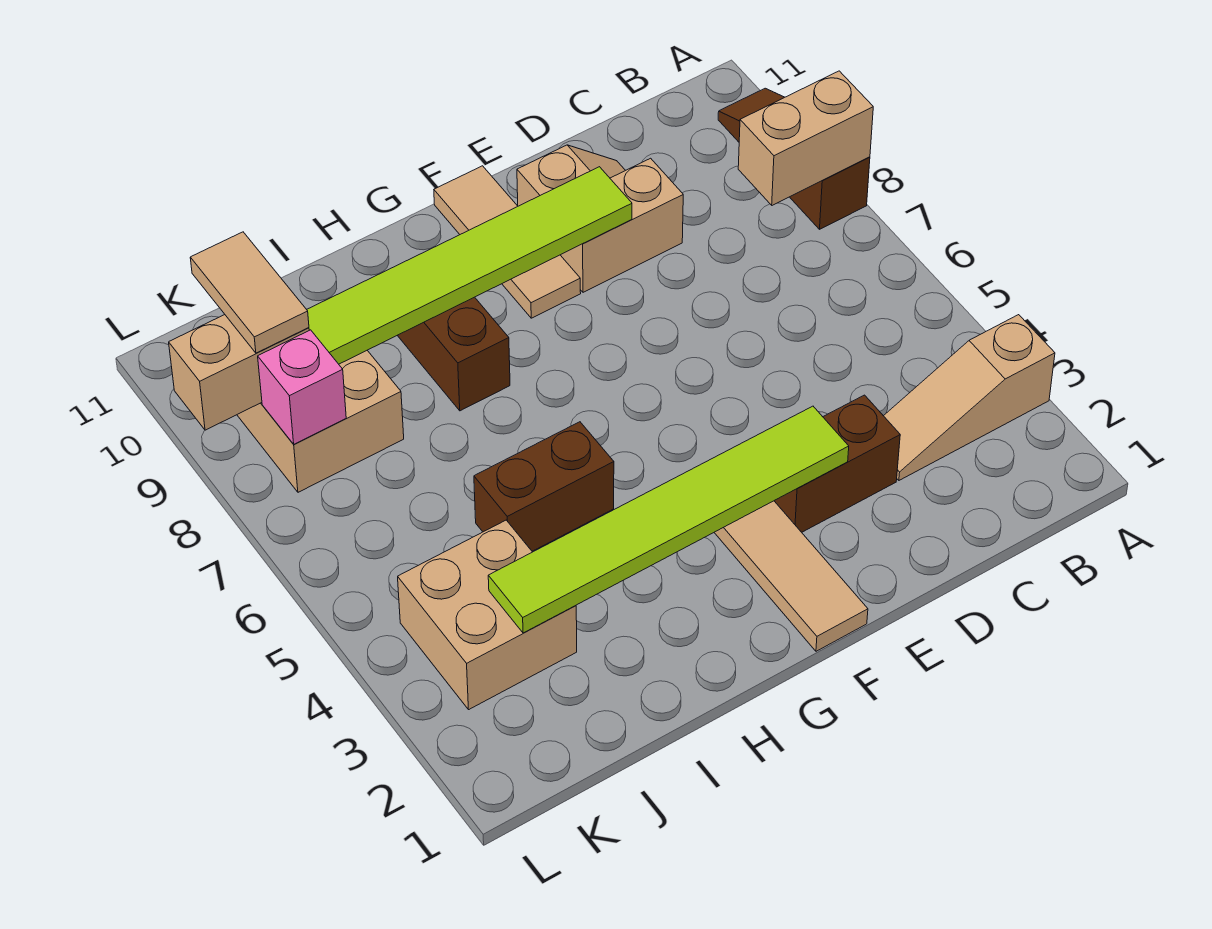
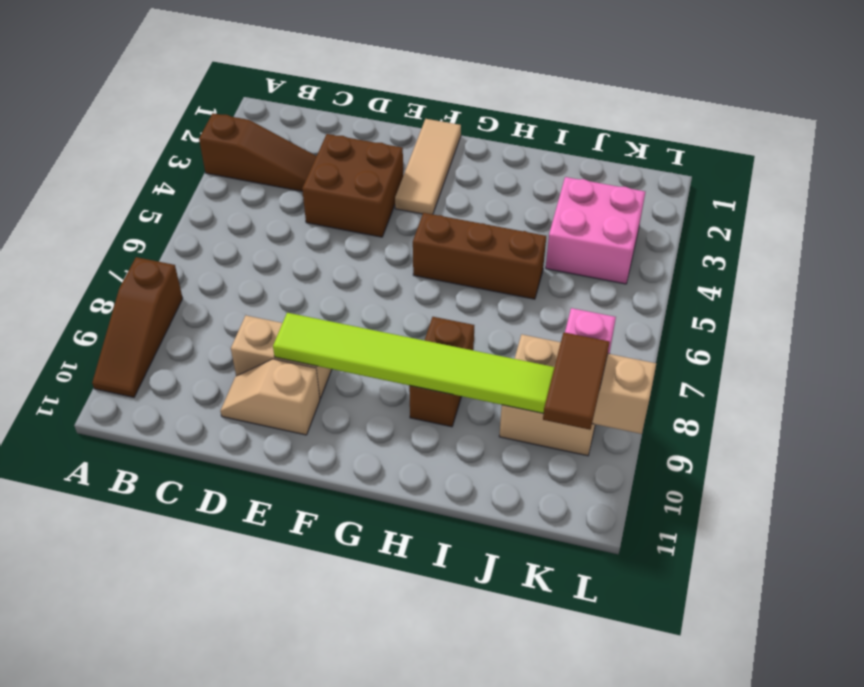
tan slope A3:C3 level 1 top A -> brown slope A3:C3 level 1 top A
tan brick A8:B8 level 2 -> none
brown brick D3:E3 level 1 -> brown brick D3:E4 level 1
lime tile E3:J3 level 2 -> none
tan tile F9:F11 level 1 -> none
brown brick H5:I5 level 1 -> brown brick G5:I5 level 1
tan brick J3:K4 level 1 -> pink brick J3:K4 level 1
tan tile K9:K10 level 3 -> brown tile K9:K10 level 3

